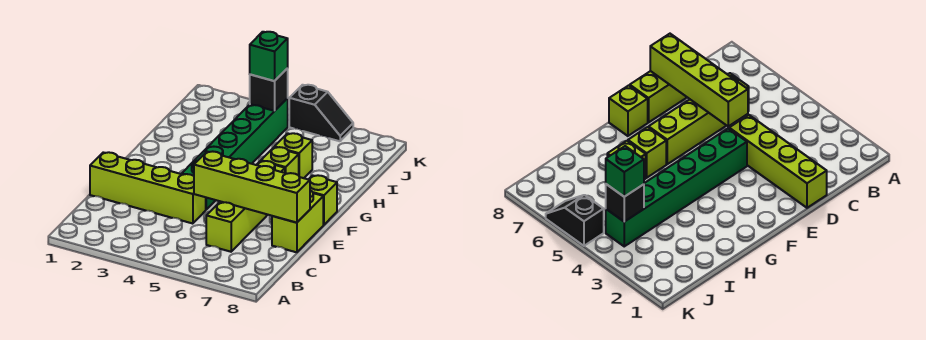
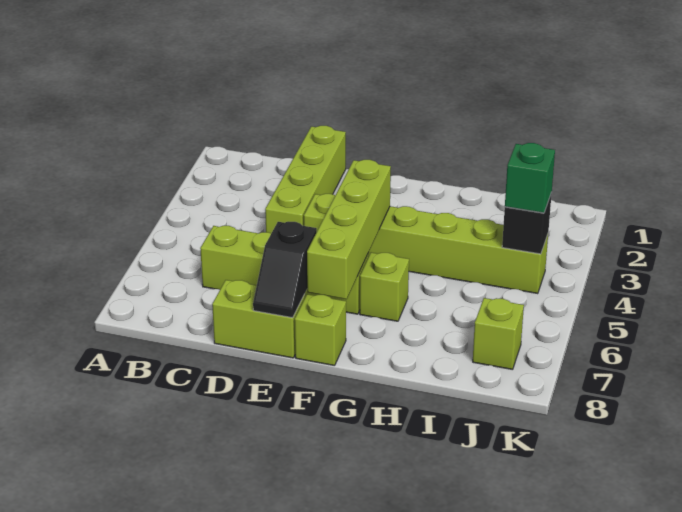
lime brick D5:D8 level 2 -> lime brick F4:F7 level 2
green brick E4:J4 level 1 -> lime brick E4:J4 level 1
lime brick H6 level 1 -> lime brick J7 level 1
black slope K5:K6 level 1 top 5 -> black slope E7:E8 level 2 top 7

